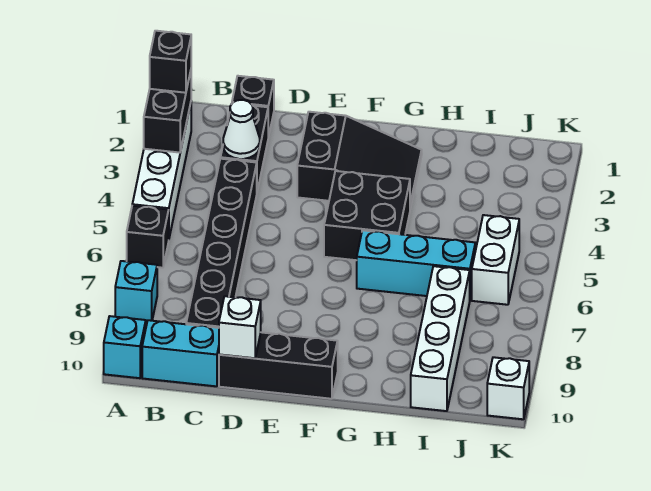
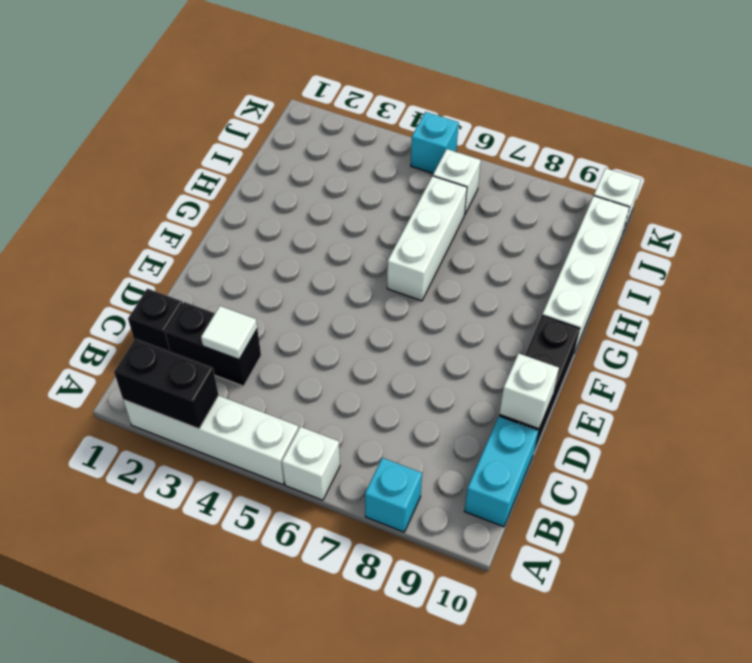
black brick A2 level 3 -> none
black brick A6 level 1 -> white brick A6 level 1
cyan brick A10 level 1 -> cyan brick K5 level 1
white cone C3 level 2 -> white tile C3 level 2
black brick C4:C9 level 1 -> none
black slope E2:G3 level 1 top E -> none
black brick F4:G5 level 1 -> none
cyan brick G6:I6 level 1 -> white brick G6:I6 level 1
white brick I7:I10 level 1 -> white brick G10:J10 level 1
white brick J5:J6 level 1 -> white brick J6 level 1

